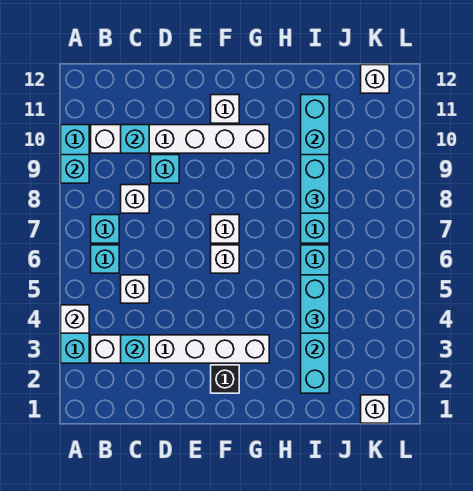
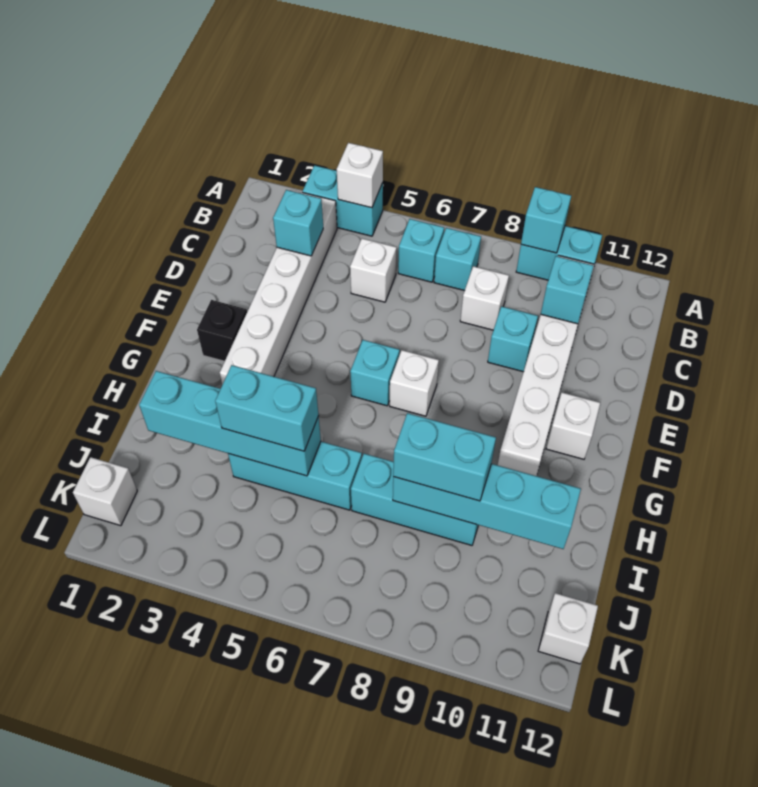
white brick F6 level 1 -> cyan brick F6 level 1

